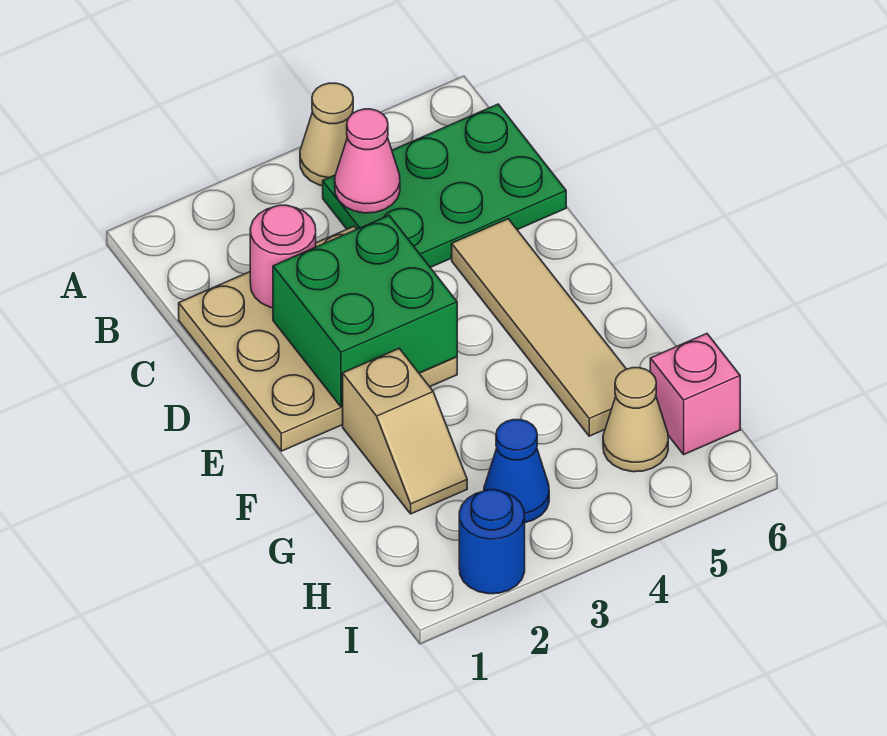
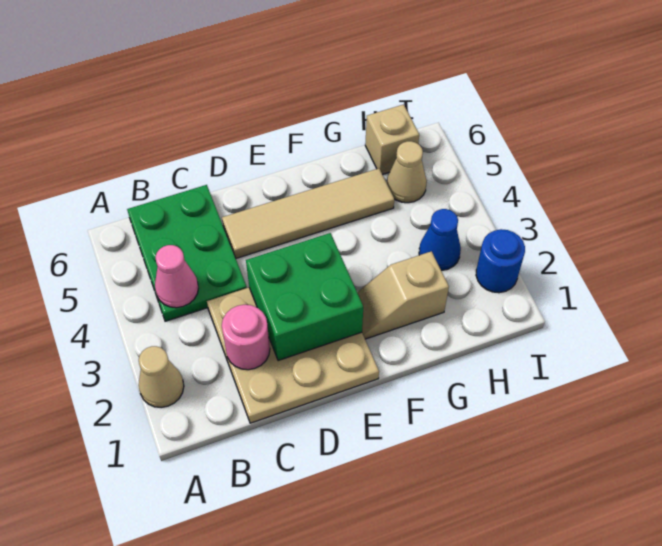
tan cone A4 level 1 -> tan cone A2 level 1
tan slope F2:G2 level 1 top F -> tan slope F2:G2 level 1 top G
pink brick H6 level 1 -> tan brick H6 level 1

